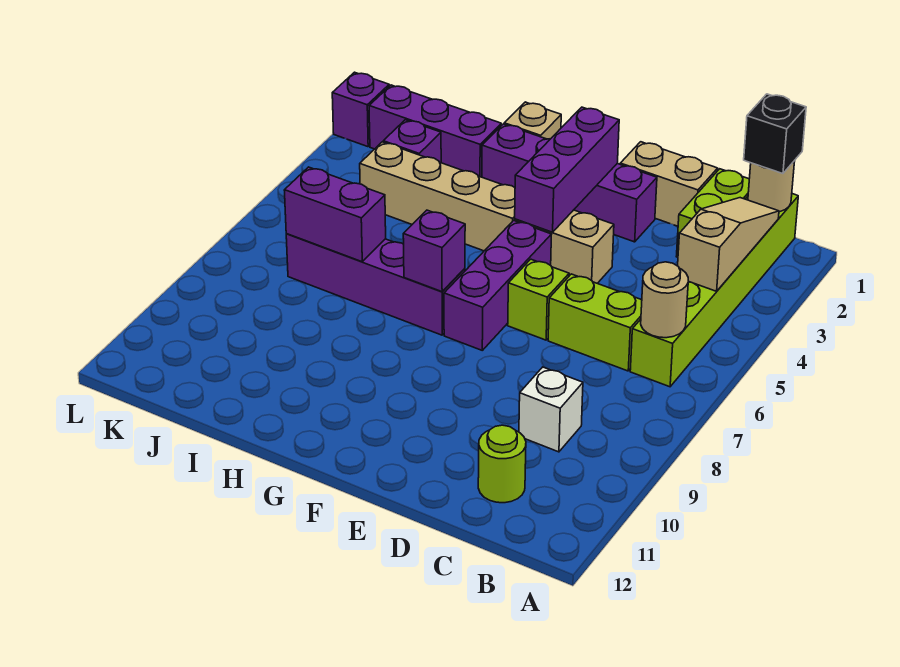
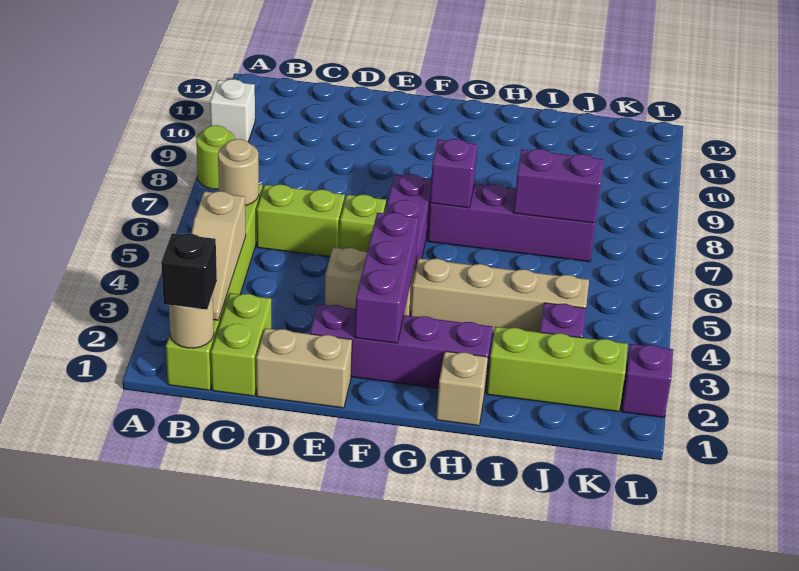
white brick C9 level 1 -> white brick A10 level 1
lime round brick C11 level 1 -> lime round brick A8 level 1
purple brick I2:K2 level 1 -> lime brick I2:K2 level 1

